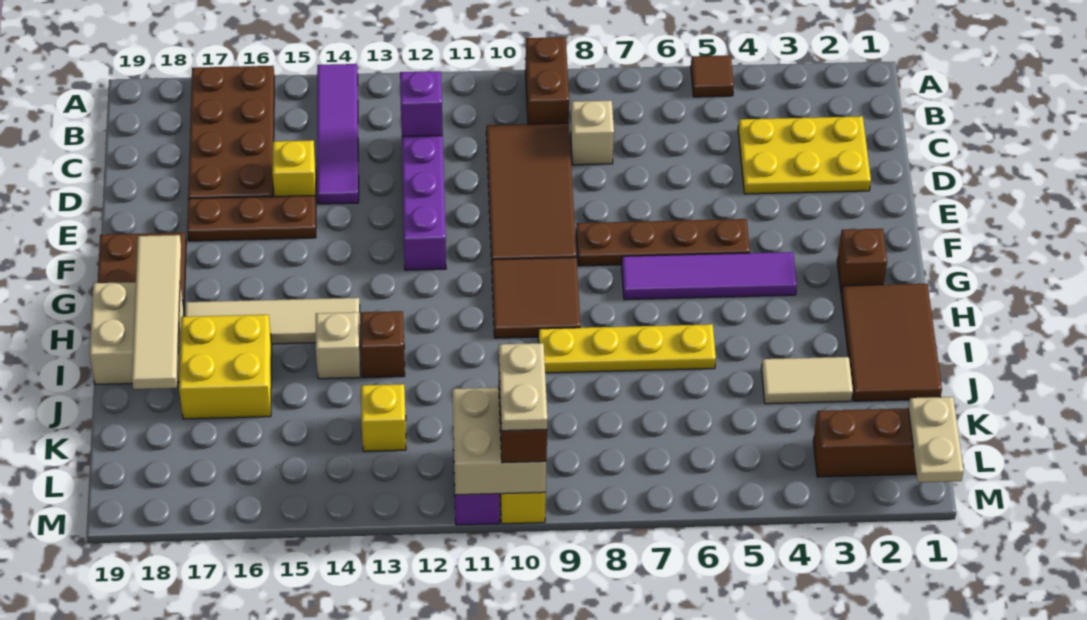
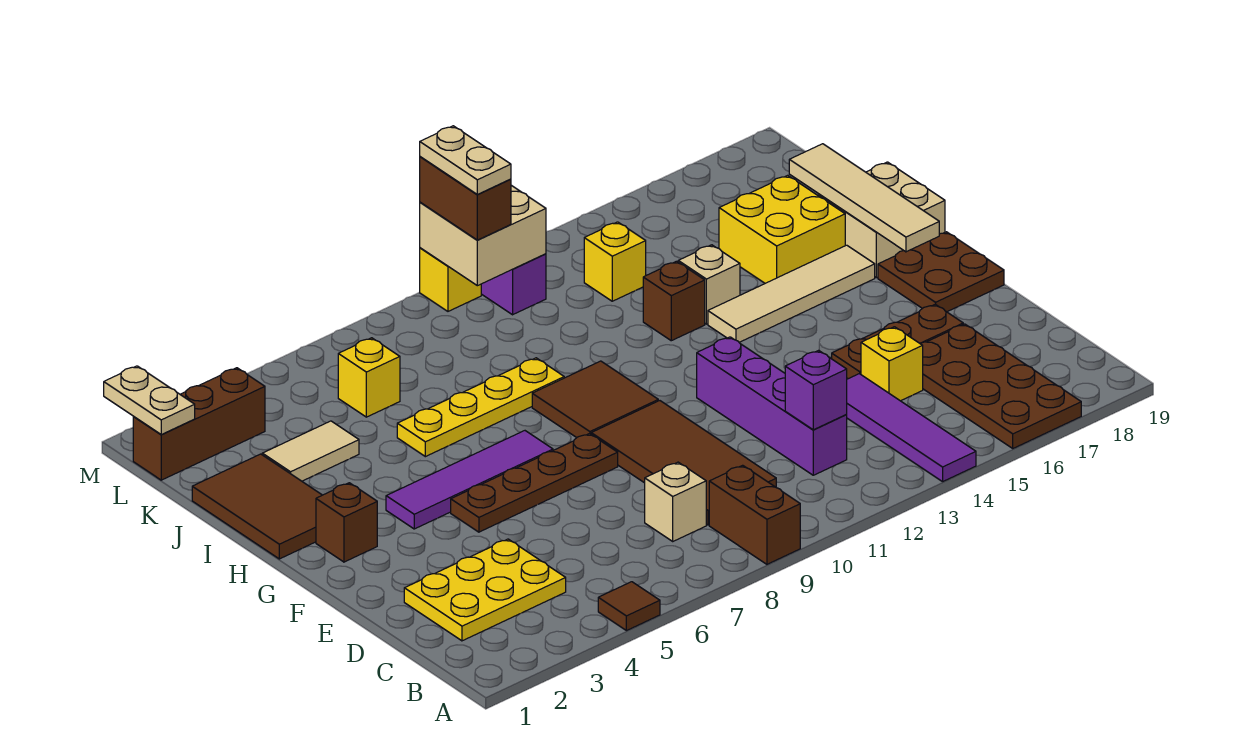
none -> yellow brick K6 level 1

